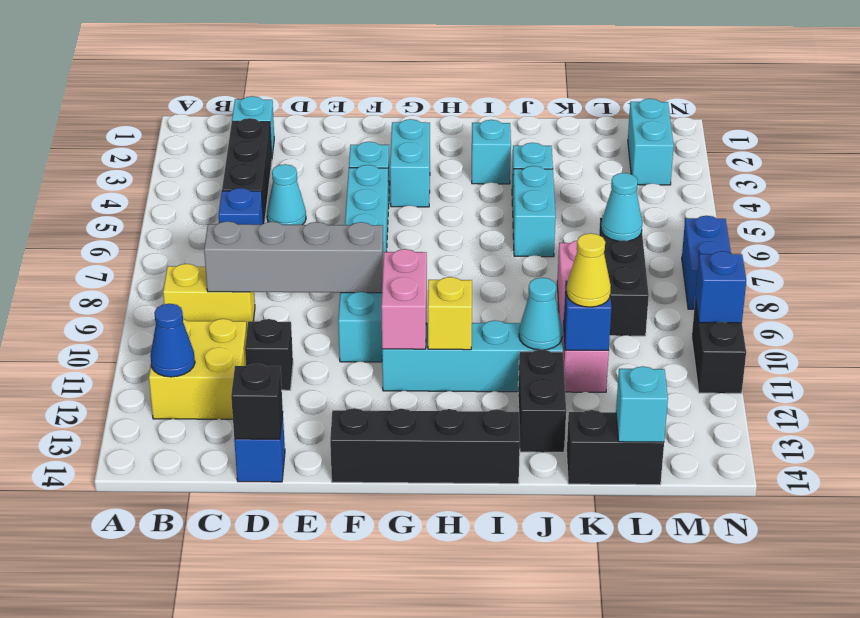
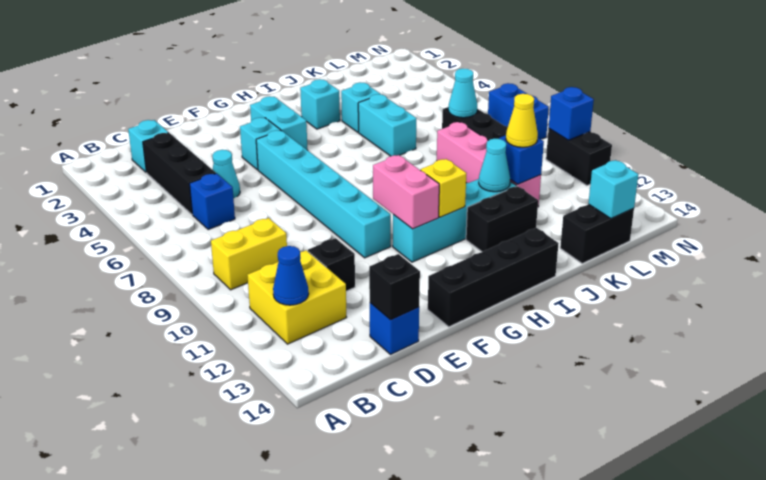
grey brick C9:F9 level 2 -> none
black brick J12:J13 level 1 -> black brick I12:J12 level 1
cyan brick M2:M3 level 1 -> none

